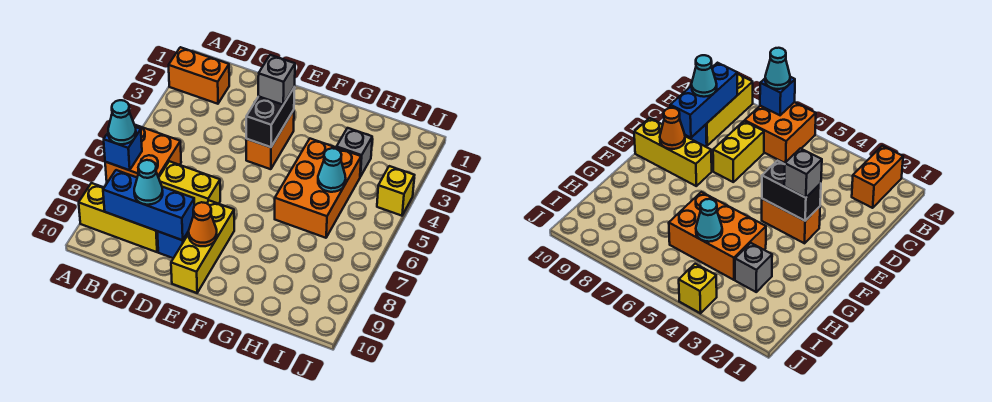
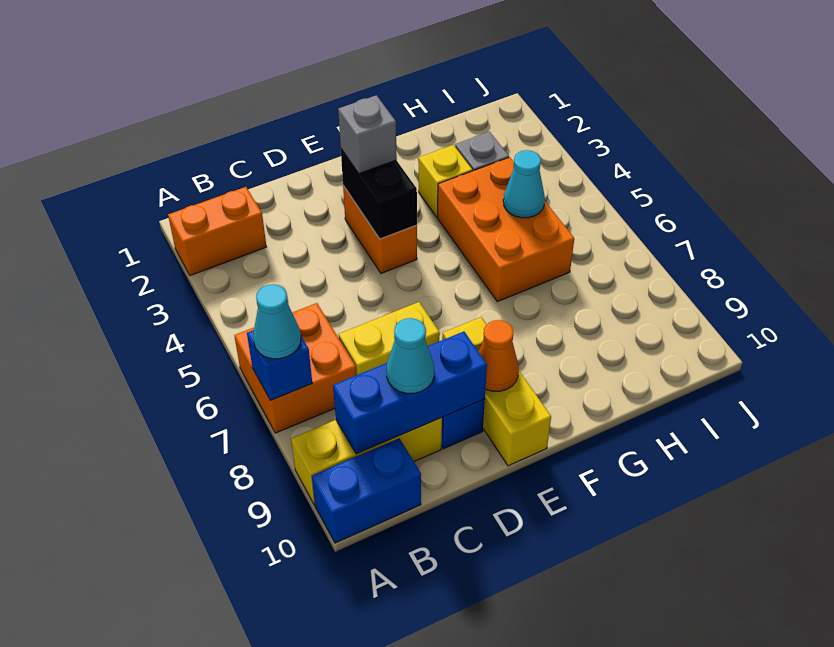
none -> blue brick A10:B10 level 1
yellow brick J4 level 1 -> yellow brick G3 level 1

